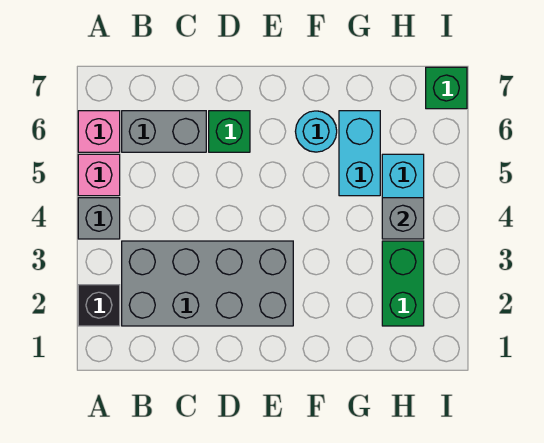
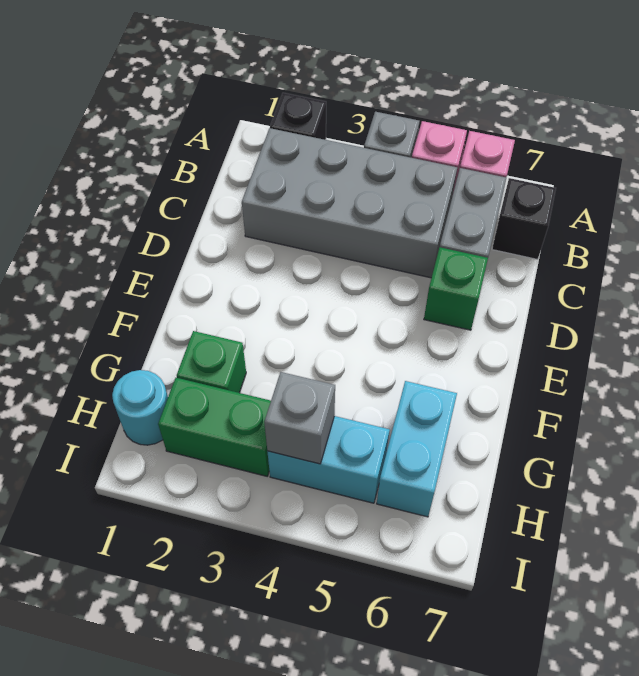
grey brick B2:E3 level 1 -> grey brick B2:C5 level 1
none -> black brick B7 level 1
cyan round brick F6 level 1 -> cyan round brick H1 level 1
cyan brick G5:G6 level 1 -> cyan brick G6:H6 level 1
green brick I7 level 1 -> green brick G2 level 1

